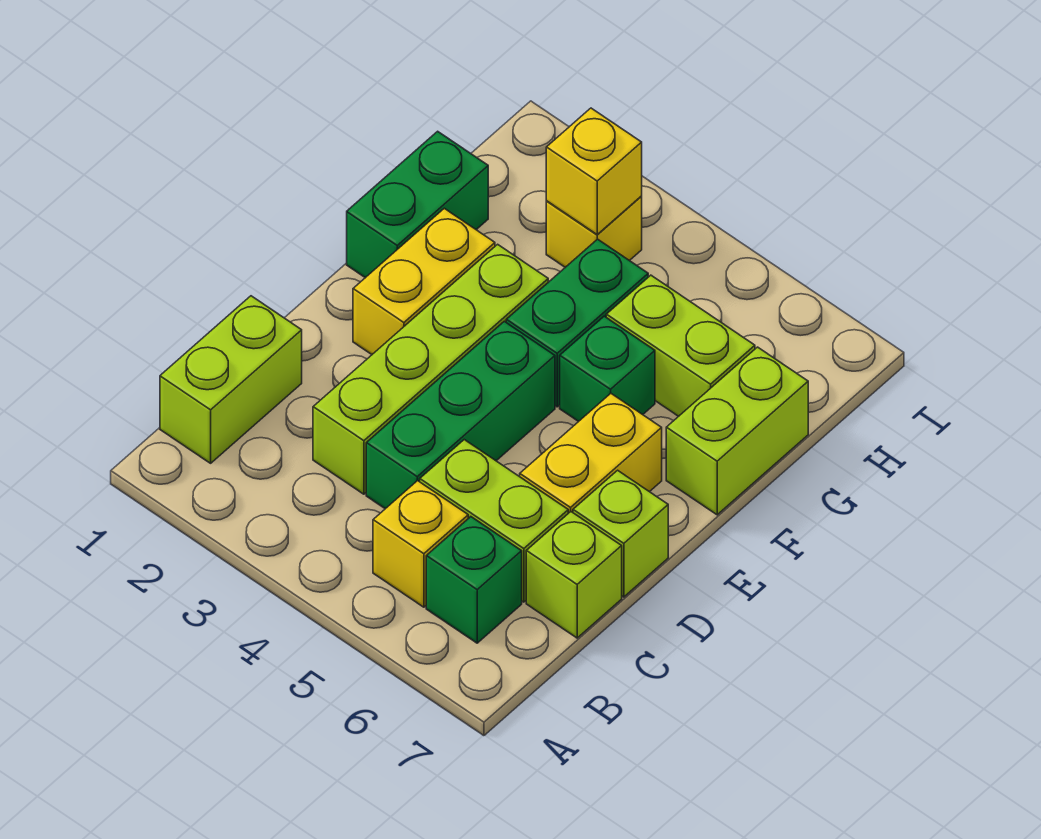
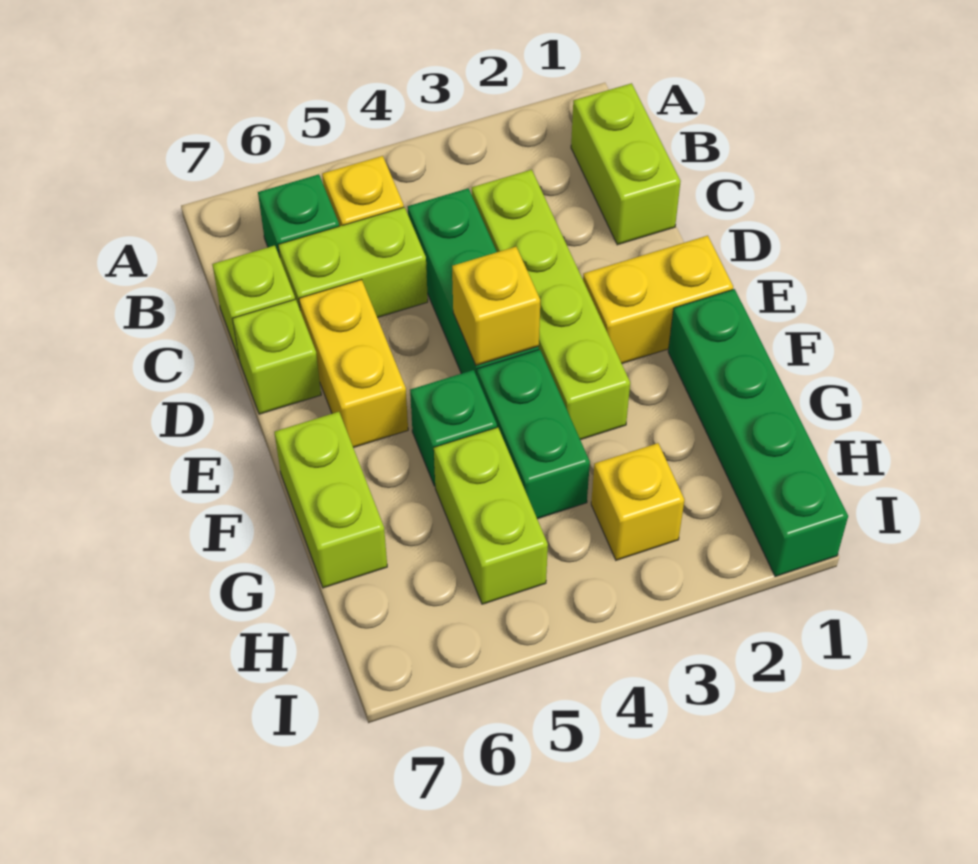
yellow brick E2:F2 level 1 -> yellow brick E1:E2 level 1
green brick F1:G1 level 1 -> green brick F1:I1 level 1
lime brick G5:G6 level 1 -> lime brick G5:H5 level 1
yellow brick H3 level 2 -> yellow brick E4 level 2

